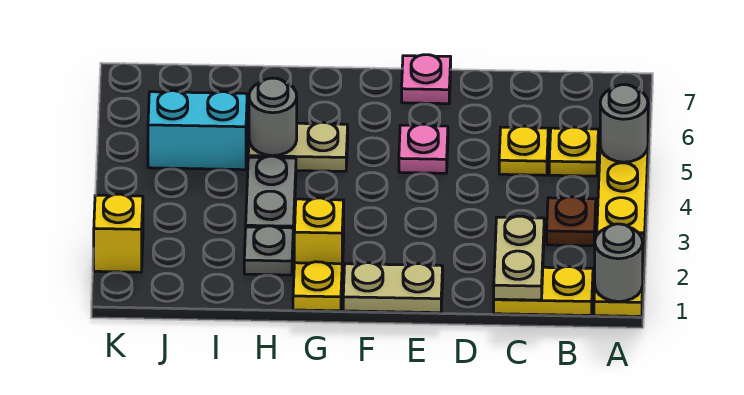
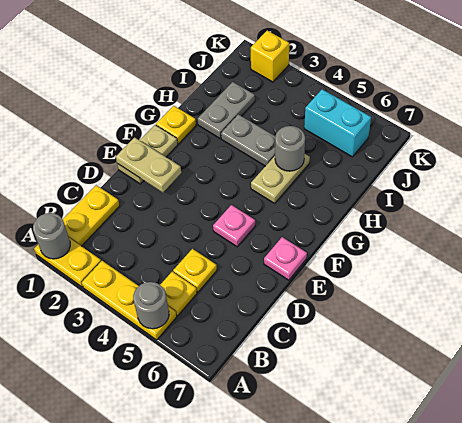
brown plate B3 level 1 -> none
tan plate C1:C2 level 2 -> tan plate E1:E2 level 2
yellow brick G2 level 1 -> none
grey plate H2 level 1 -> grey plate H2:I2 level 1
cyan brick I5:J5 level 1 -> cyan brick J5:J6 level 1

